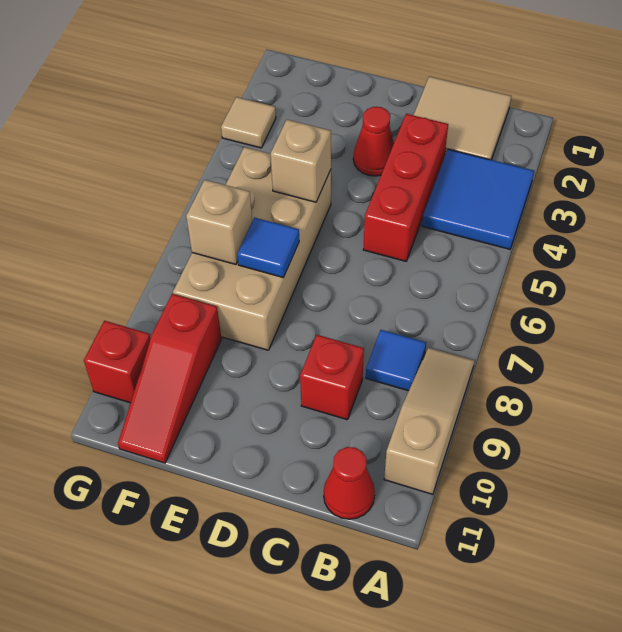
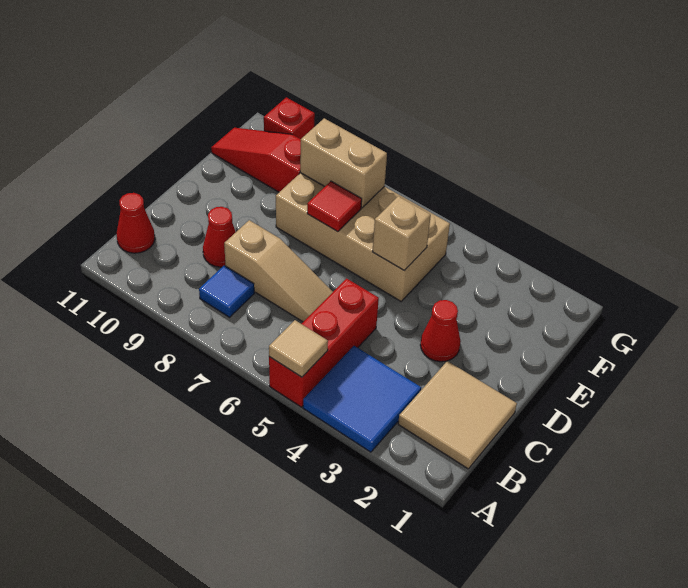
tan slope A8:A10 level 1 top 10 -> tan slope C6:C8 level 1 top 8
red brick C3:C5 level 1 -> red brick A5:C5 level 1
red brick C9 level 1 -> red cone C9 level 1
blue tile E7 level 2 -> red tile E7 level 2
tan brick F7 level 2 -> tan brick F7:F8 level 2
tan tile G3 level 1 -> tan tile A5 level 2

